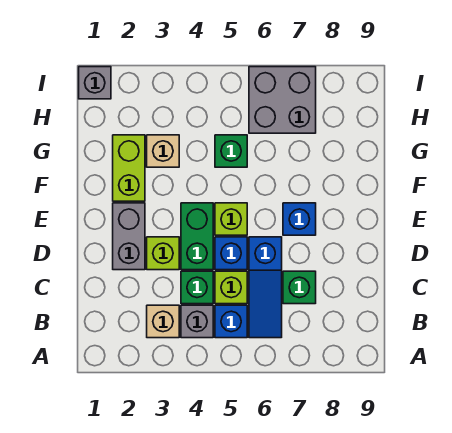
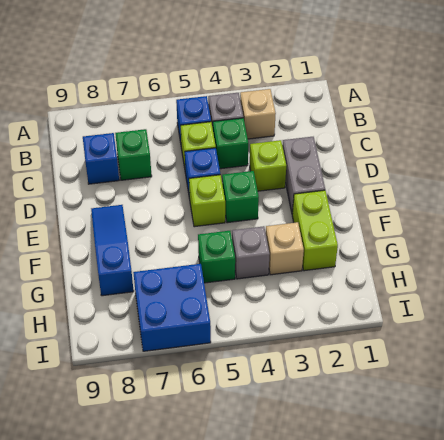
blue slope B6:D6 level 1 top D -> blue slope E8:G8 level 1 top G
green brick D4:E4 level 1 -> green brick E4 level 1
blue brick E7 level 1 -> blue brick C8 level 1
grey brick H6:I7 level 1 -> blue brick H6:I7 level 1
grey brick I1 level 1 -> grey brick G4 level 1

